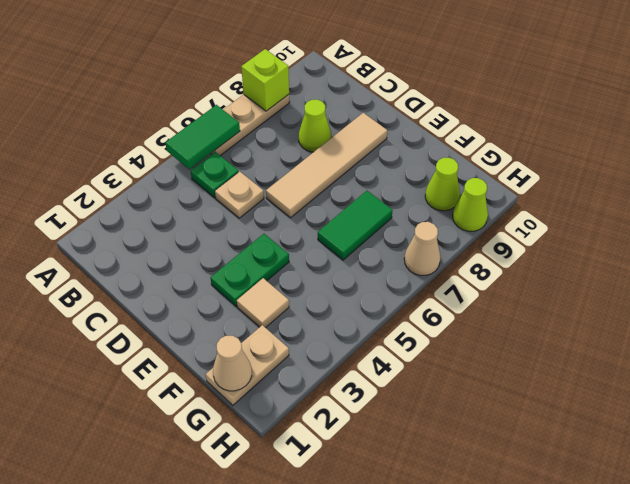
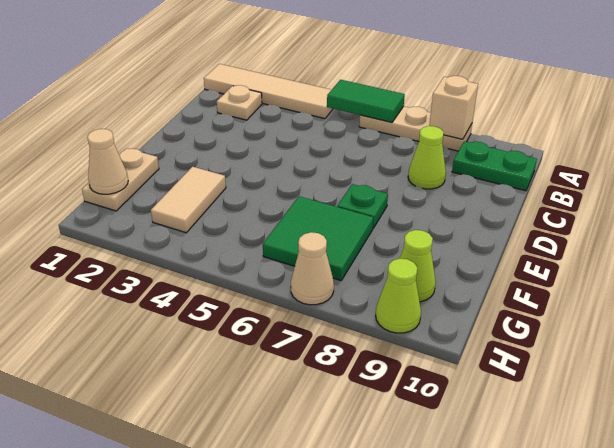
lime brick A8 level 2 -> tan brick A8 level 2
green plate B5 level 1 -> green plate E7 level 1
tan plate C5 level 1 -> tan plate B2 level 1
tan tile D6:D9 level 1 -> tan tile A1:A4 level 1
green plate E3:E4 level 1 -> green plate B9:B10 level 1
tan tile F3 level 1 -> tan tile F3:G3 level 1
green tile F6:F7 level 1 -> green tile F6:G7 level 1
tan plate G1:G2 level 1 -> tan plate F1:G1 level 1

